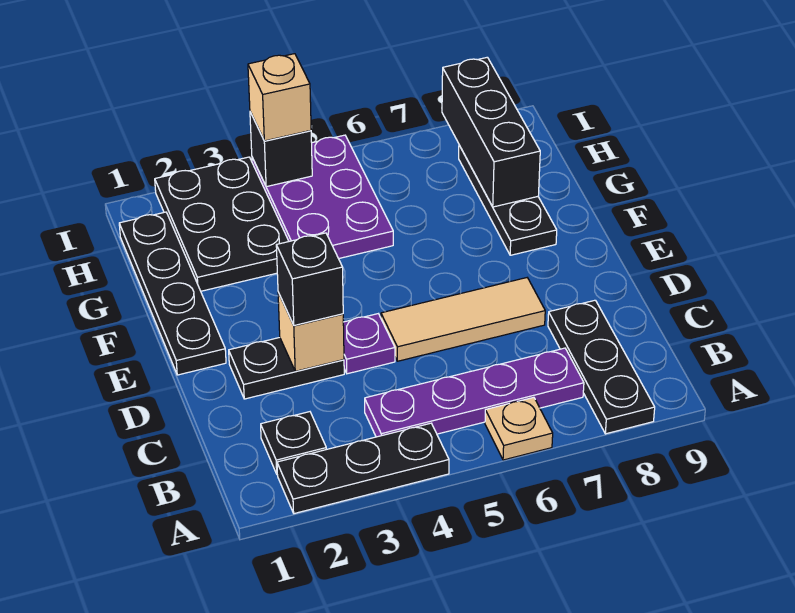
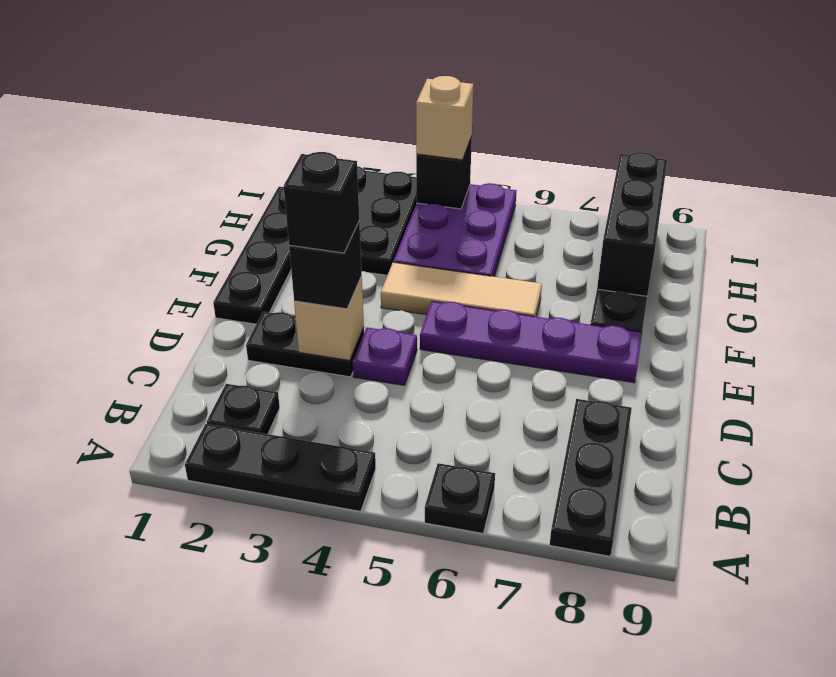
tan plate A6 level 1 -> black plate A6 level 1
purple plate B4:B7 level 1 -> purple plate E5:E8 level 1
none -> black brick D3 level 4
tan tile D5:D7 level 1 -> tan tile F4:F6 level 1

